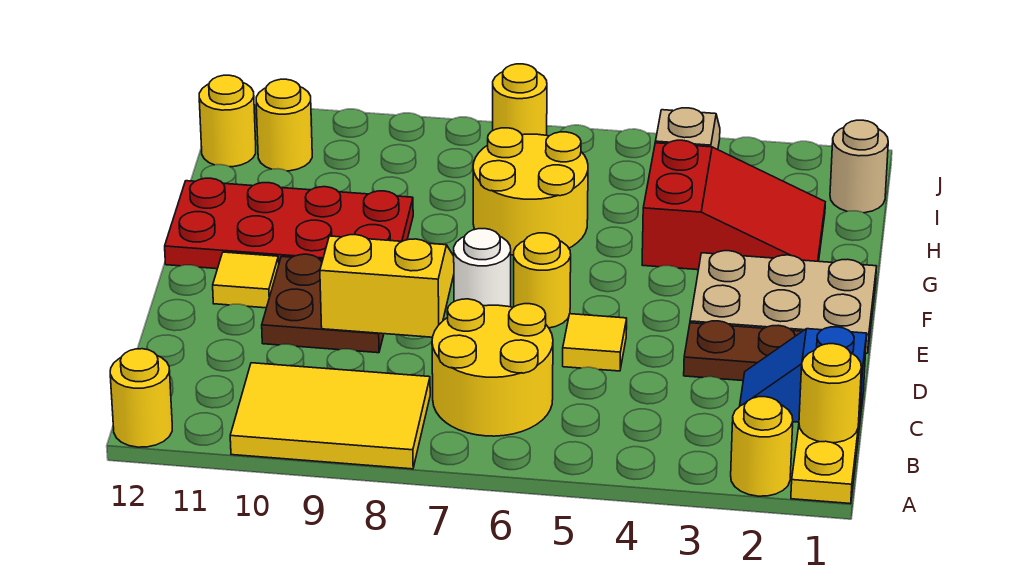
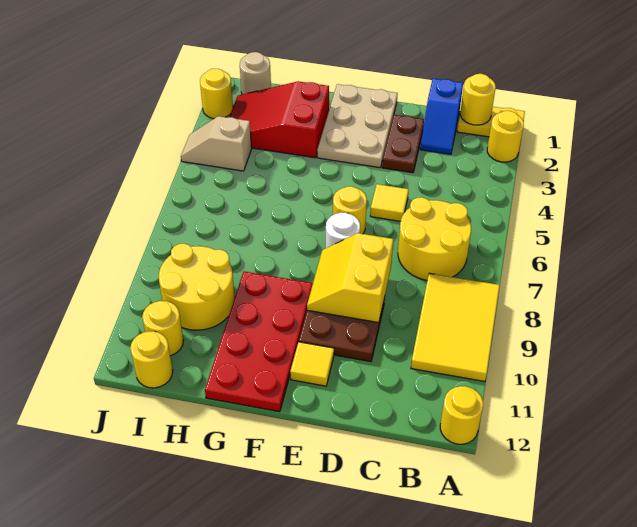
red slope G2:H4 level 1 top 4 -> red slope G2:I3 level 1 top G
yellow round brick G6:H7 level 1 -> yellow round brick H9:I10 level 1
yellow round brick J7 level 1 -> yellow round brick J2 level 1

